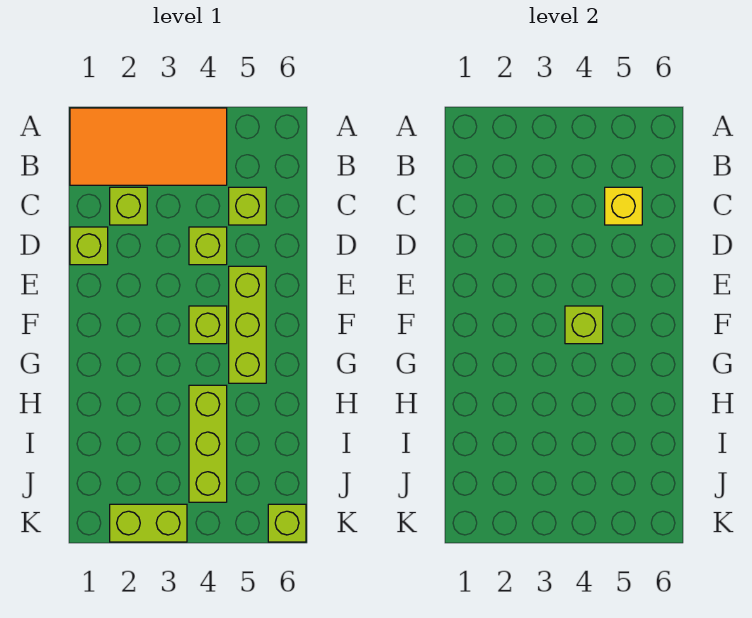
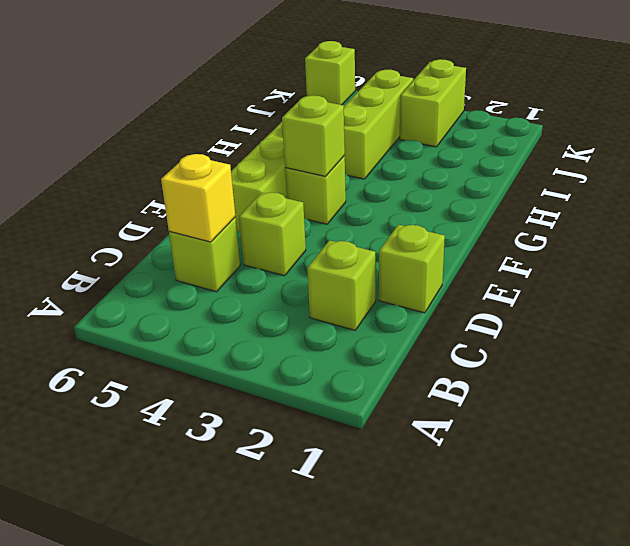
orange tile A1:B4 level 1 -> none
lime brick K2:K3 level 1 -> lime brick J3:K3 level 1

